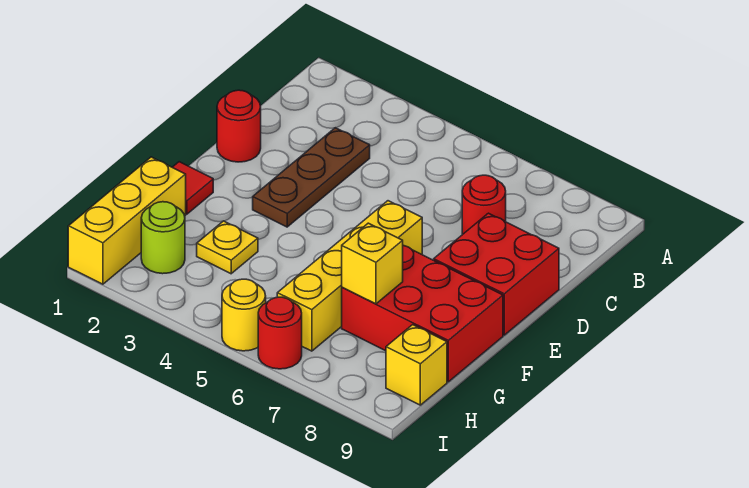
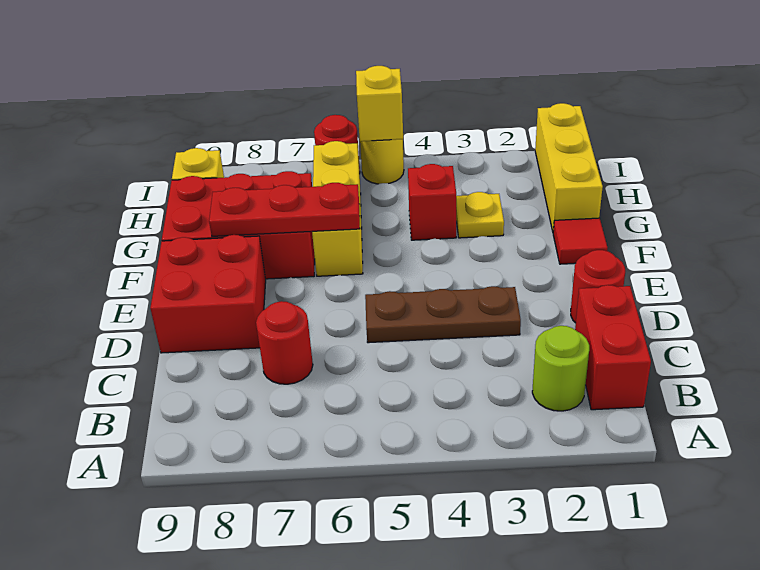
none -> red brick B1:C1 level 1
brown plate C3:E3 level 1 -> brown plate D3:D5 level 1
yellow brick E6:H6 level 1 -> yellow brick F6:H6 level 1
none -> red plate F6:F8 level 2
none -> red brick G4 level 1
yellow brick G7 level 2 -> yellow brick I5 level 2
lime round brick H2 level 1 -> lime round brick B2 level 1

